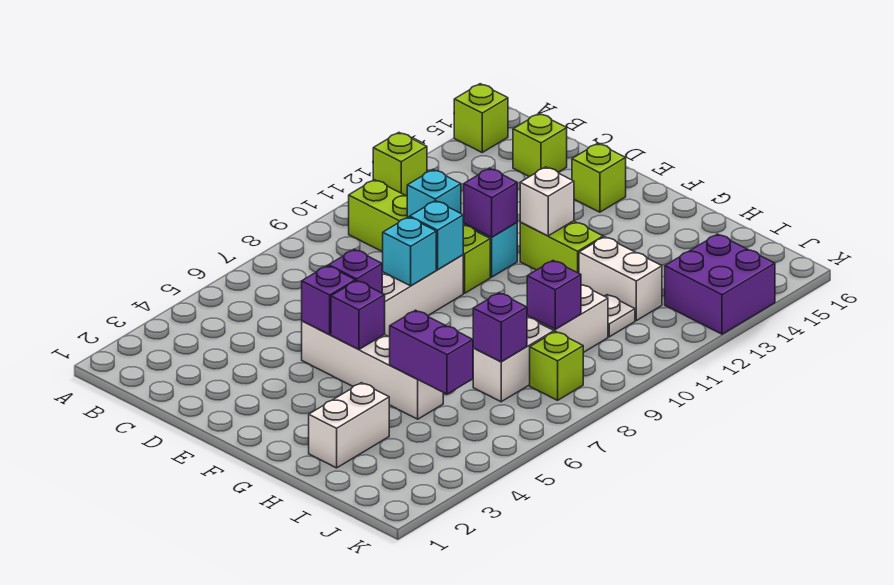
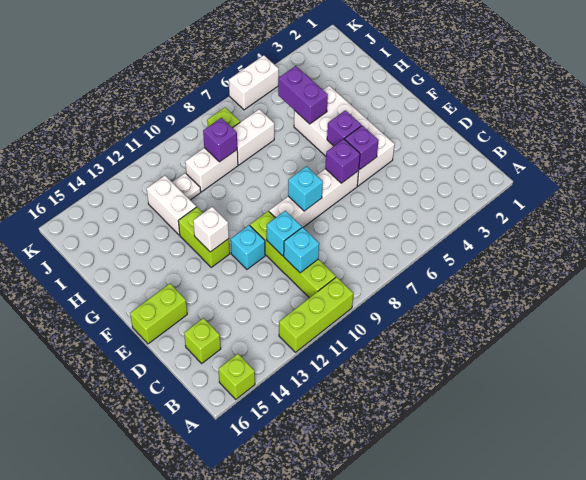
lime brick A12 level 1 -> lime brick A10:A12 level 1
white brick E5:H5 level 1 -> white brick E4:H5 level 1
cyan brick E9 level 2 -> cyan brick C10 level 2
purple brick E11 level 2 -> none
lime brick E15 level 1 -> lime brick E15:E16 level 1
white brick H2:H3 level 1 -> white brick K5:K6 level 1
purple brick I7 level 2 -> none
purple brick J13:K14 level 1 -> none

